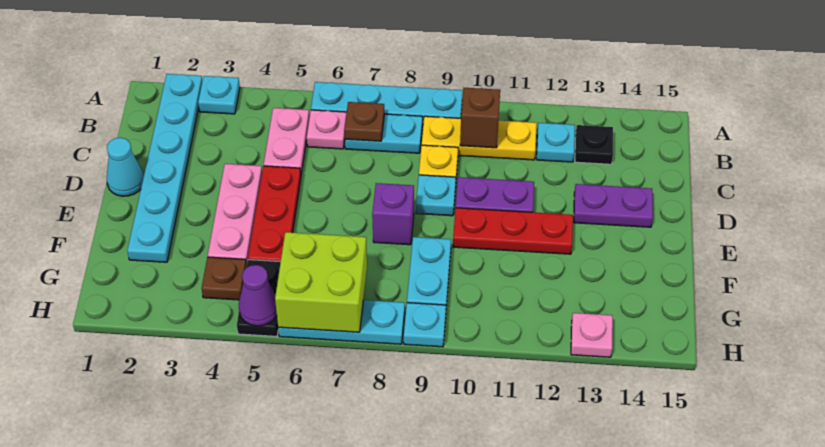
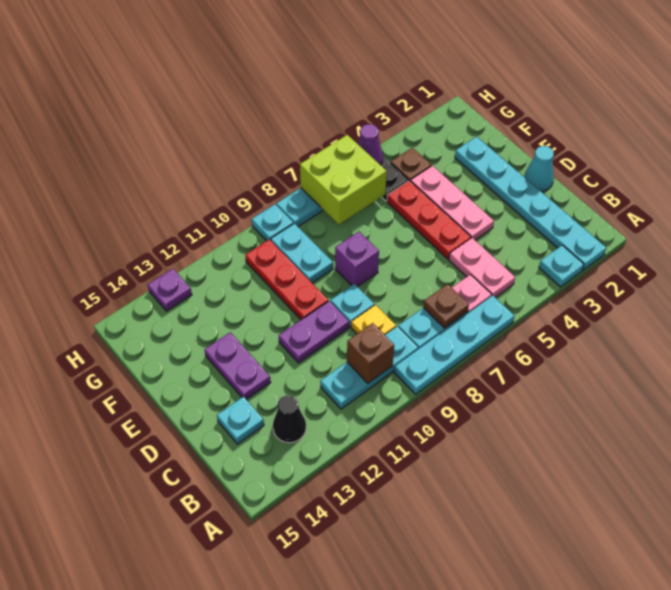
yellow plate B9:B11 level 1 -> cyan plate B9:B11 level 1
cyan plate B12 level 1 -> cyan plate C14 level 1
black plate B13 level 1 -> black cone B13 level 1
purple plate D13:D14 level 1 -> purple plate D13:E13 level 1
red plate E10:E12 level 1 -> red plate E10:G10 level 1
pink plate H13 level 1 -> purple plate H13 level 1

